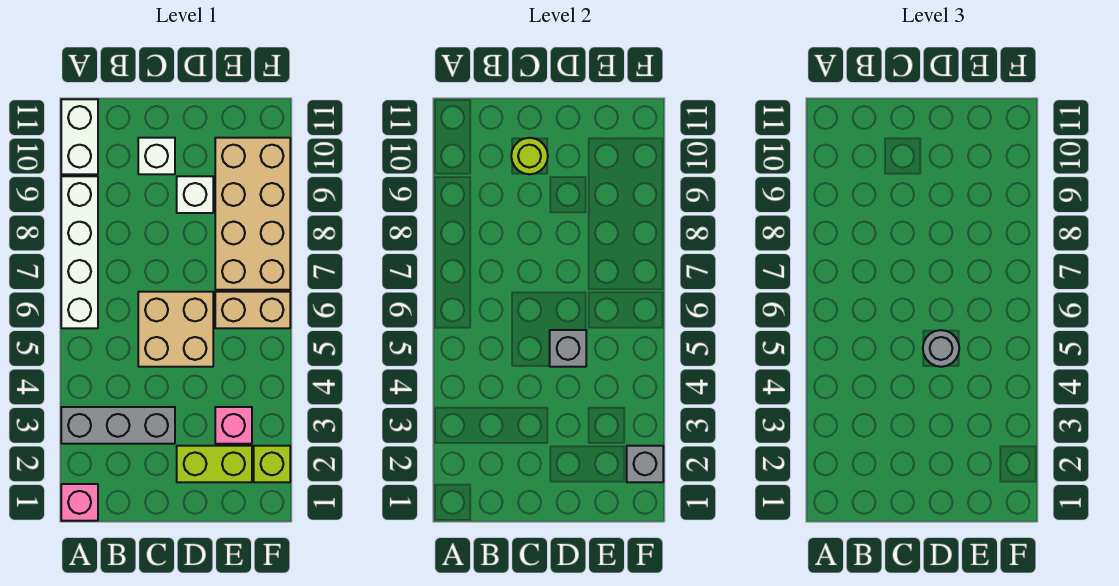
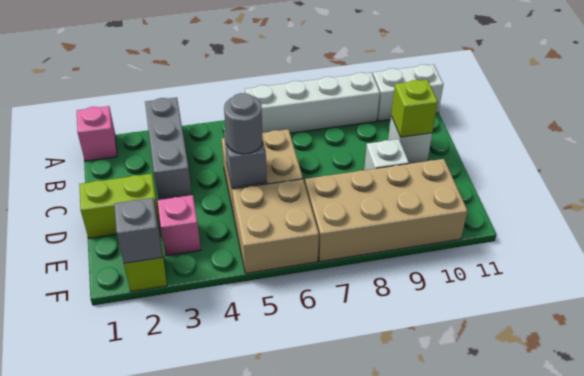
lime round brick C10 level 2 -> lime brick C10 level 2
lime brick D2:E2 level 1 -> lime brick D1:D2 level 1
tan brick E6:F6 level 1 -> tan brick E5:F6 level 1

